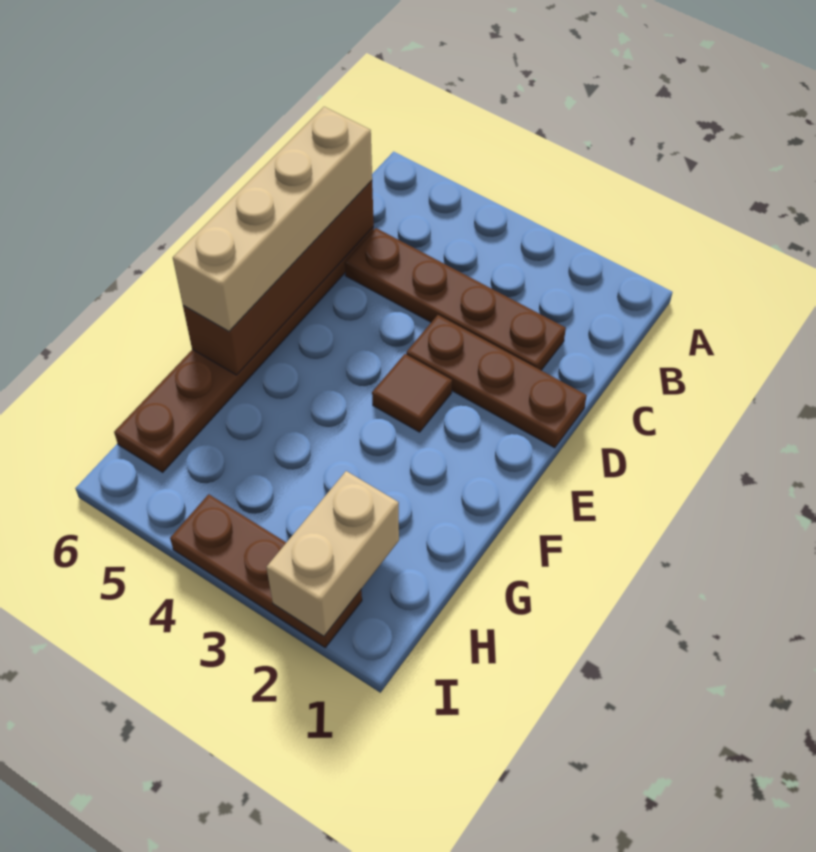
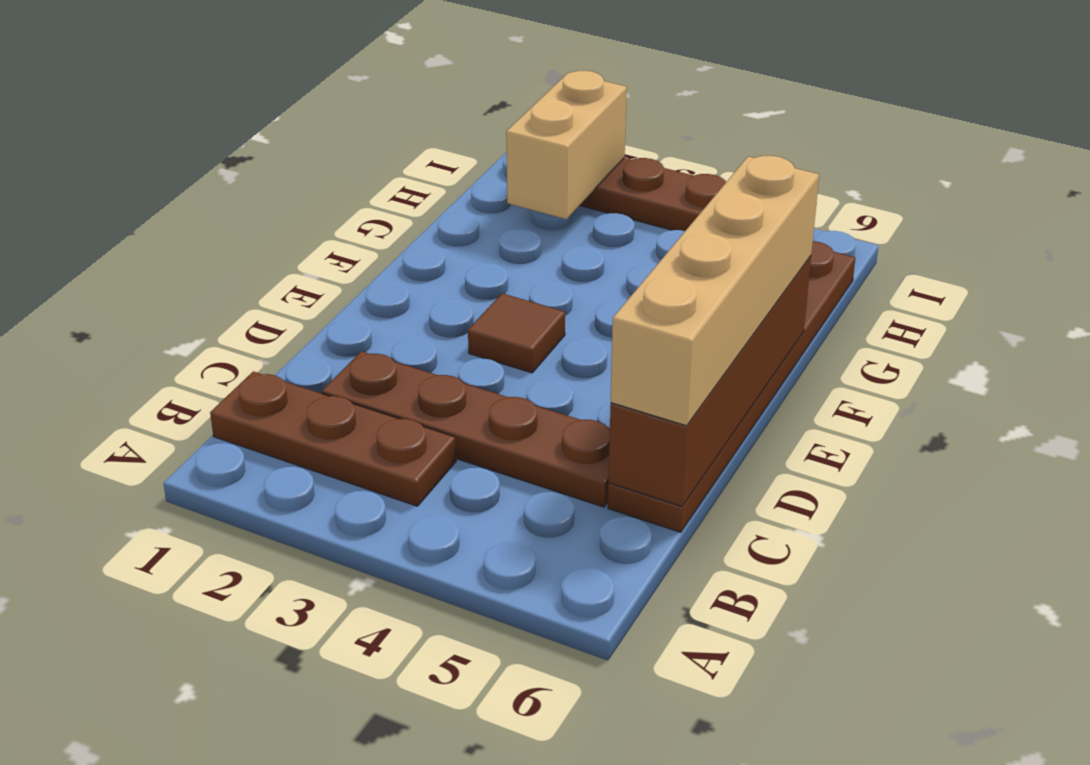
brown plate D1:D3 level 1 -> brown plate B1:B3 level 1

